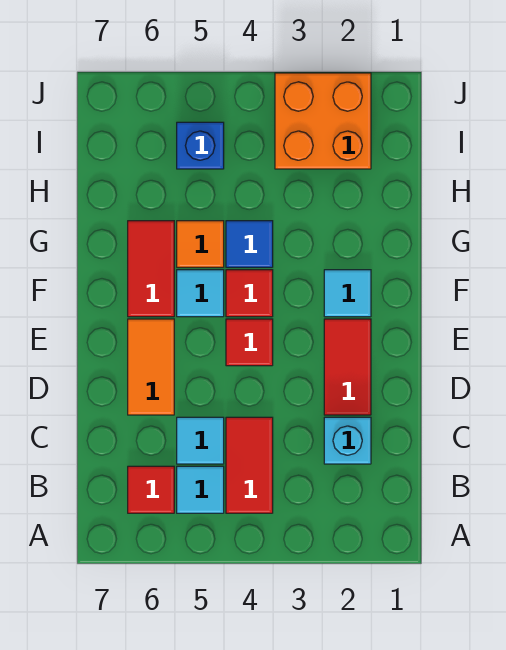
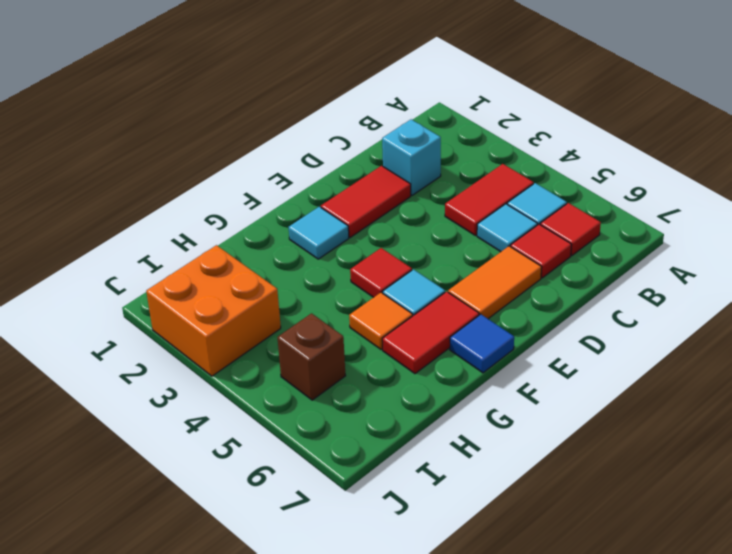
red tile E4 level 1 -> red tile C6 level 1
blue tile G4 level 1 -> blue tile F7 level 1
blue brick I5 level 1 -> brown brick I5 level 1

